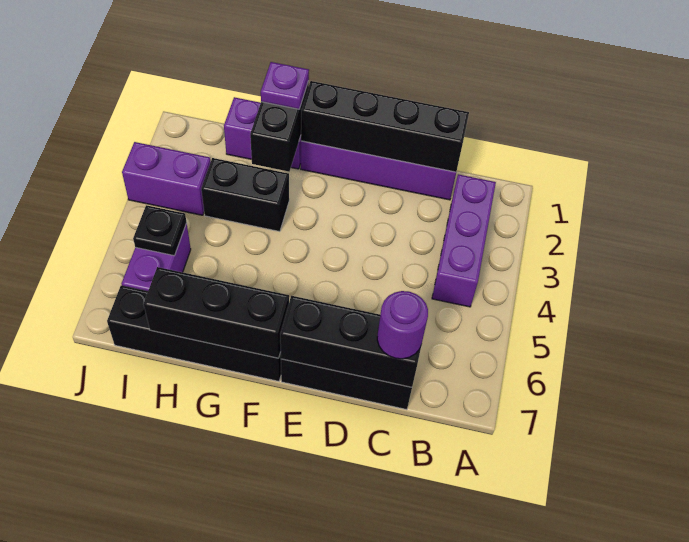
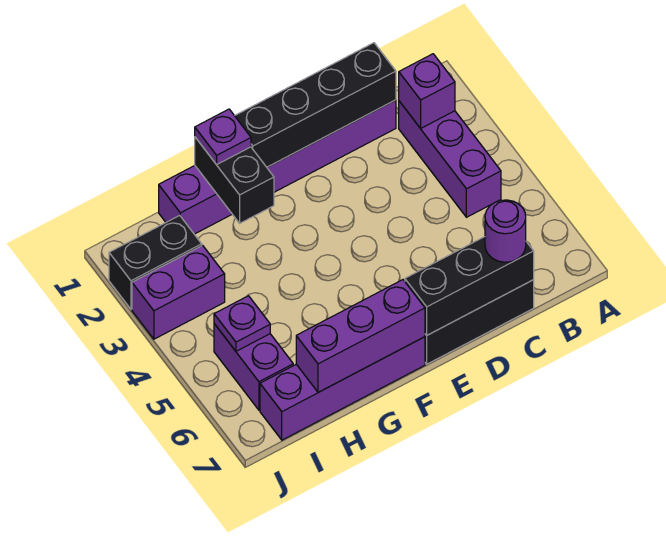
none -> purple brick B2 level 2
black brick F7:I7 level 1 -> purple brick F7:I7 level 1
black brick F7:H7 level 2 -> purple brick F7:H7 level 2
black brick G3:H3 level 1 -> black brick I2:J2 level 1
black plate I5 level 2 -> purple plate I5 level 2

